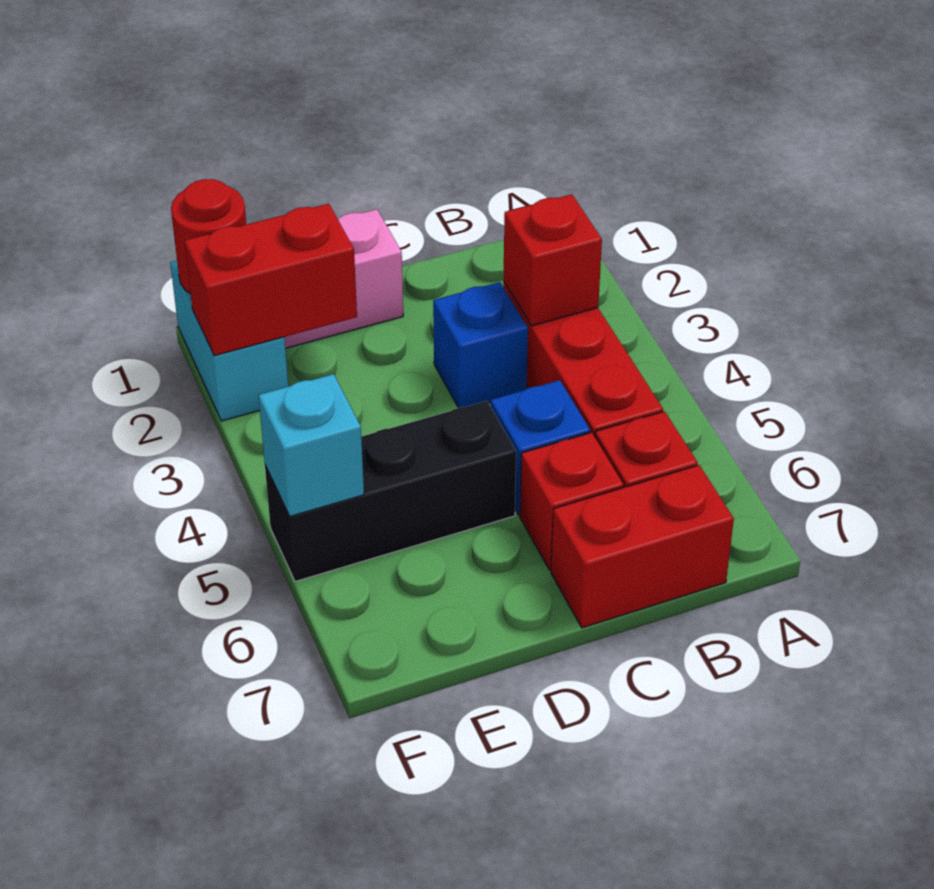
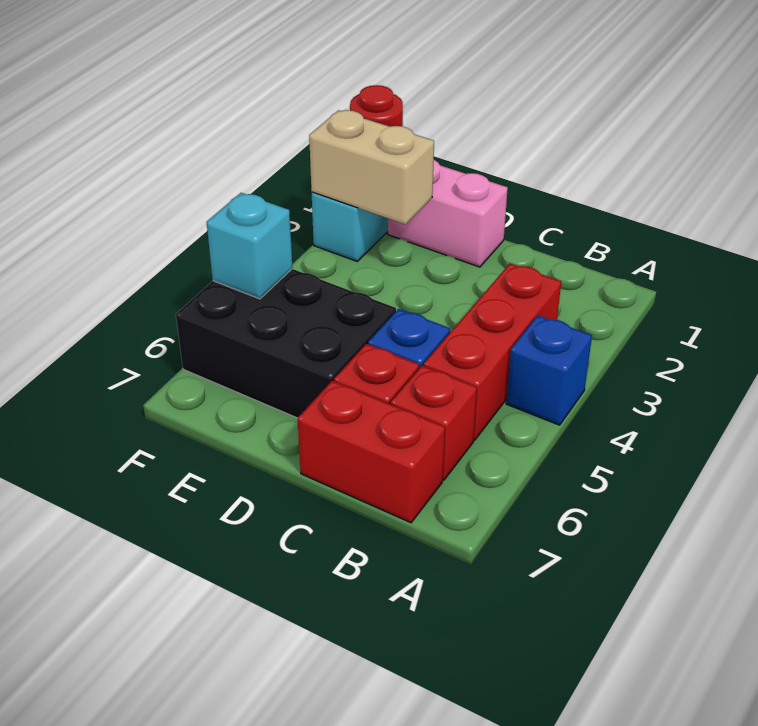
red brick B3 level 2 -> none
blue brick C3 level 1 -> blue brick A4 level 1
black brick D5:F5 level 1 -> black brick D5:F6 level 1
red brick E2:F2 level 2 -> tan brick E2:F2 level 2

